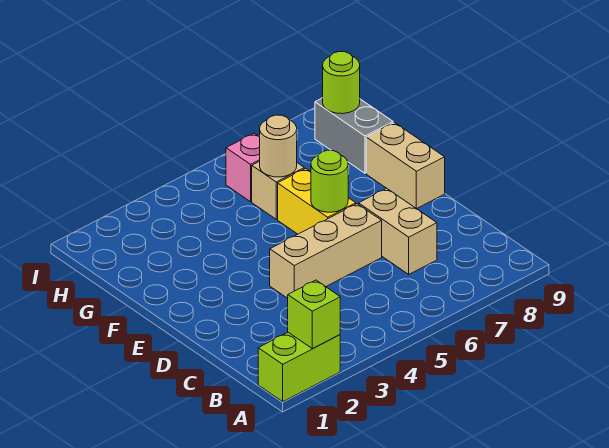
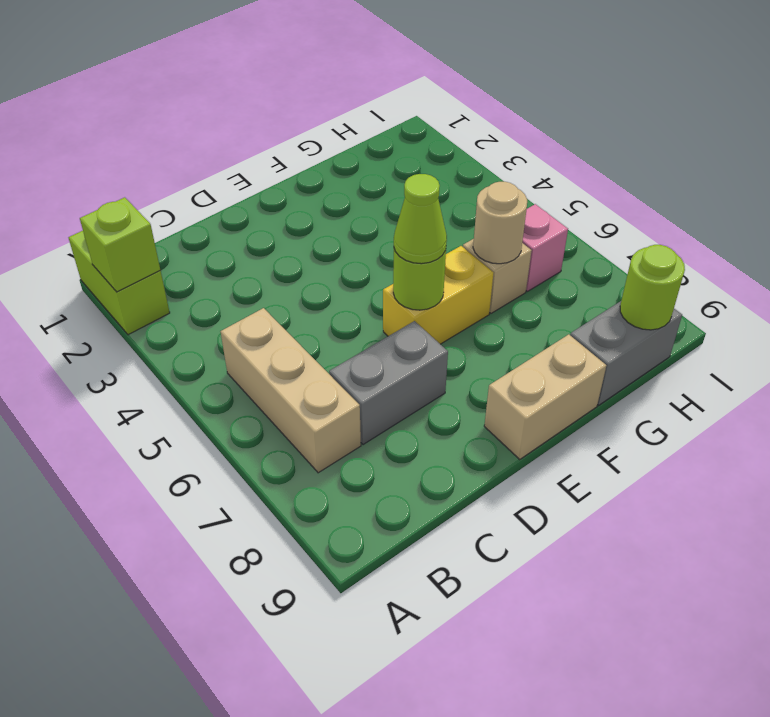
tan brick C7:D7 level 1 -> grey brick C7:D7 level 1
tan brick D4:D6 level 1 -> tan brick B5:B7 level 1
none -> lime cone E6 level 3

